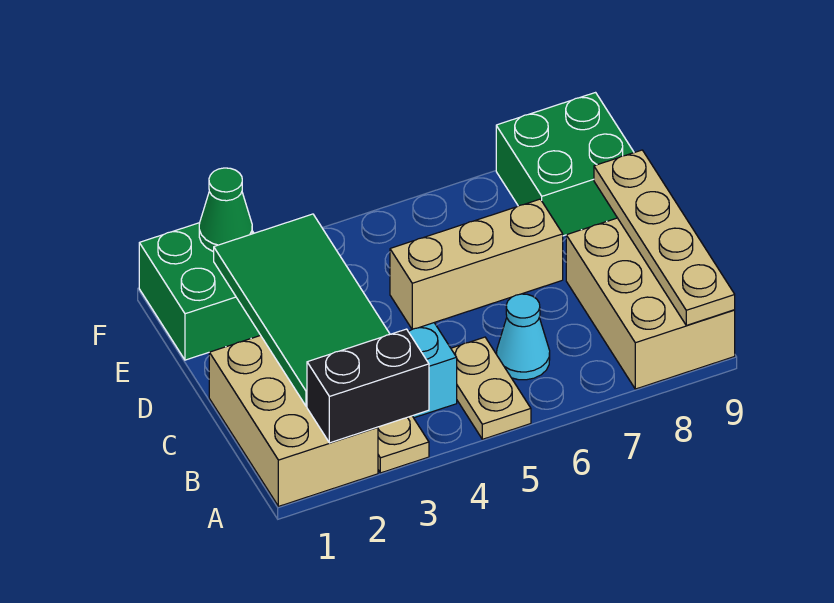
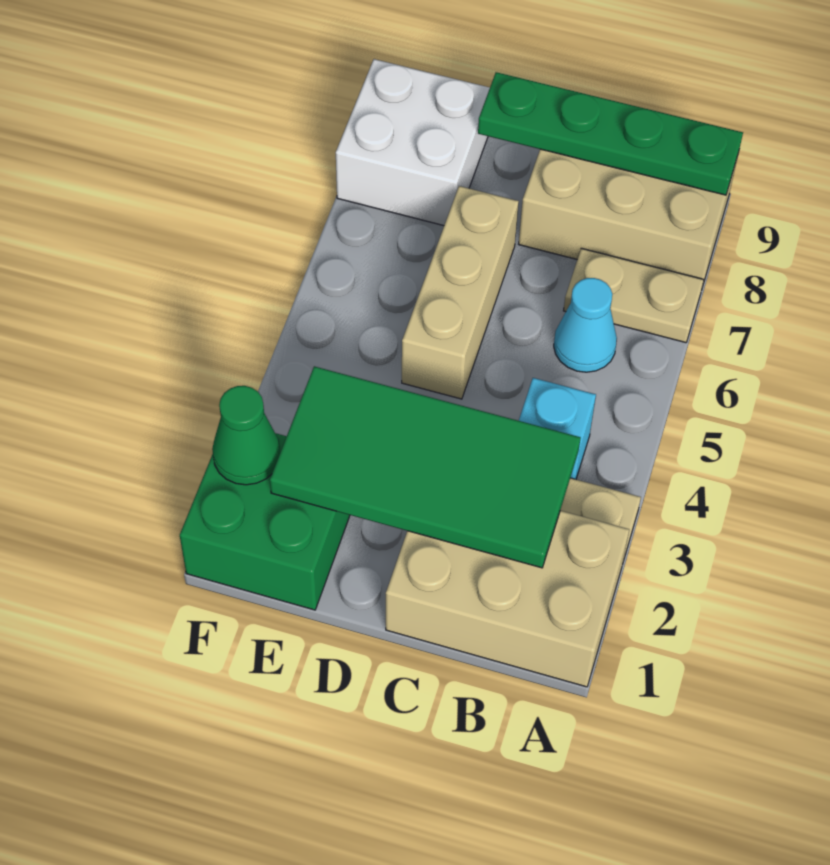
black brick A2:A3 level 2 -> none
tan plate A5:B5 level 1 -> tan plate A7:B7 level 1
tan plate A9:D9 level 2 -> green plate A9:D9 level 2
green brick E8:F9 level 1 -> white brick E8:F9 level 1

